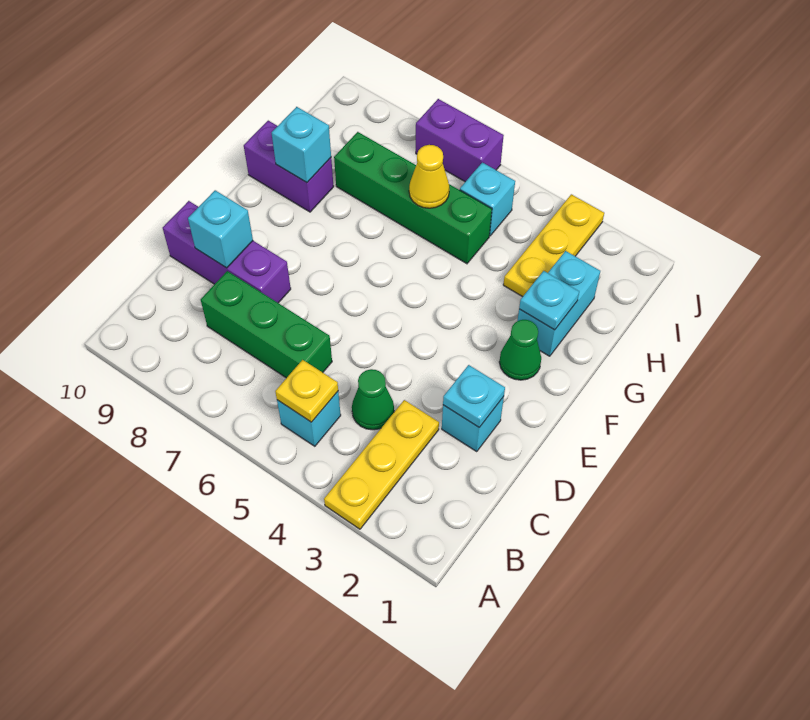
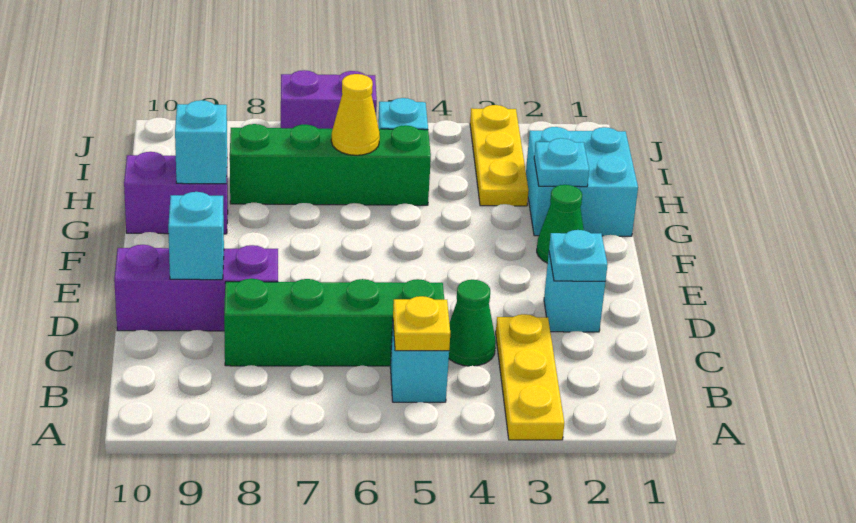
green brick C6:C8 level 1 -> green brick C5:C8 level 1
cyan brick G2:H2 level 1 -> cyan brick G1:H2 level 1

